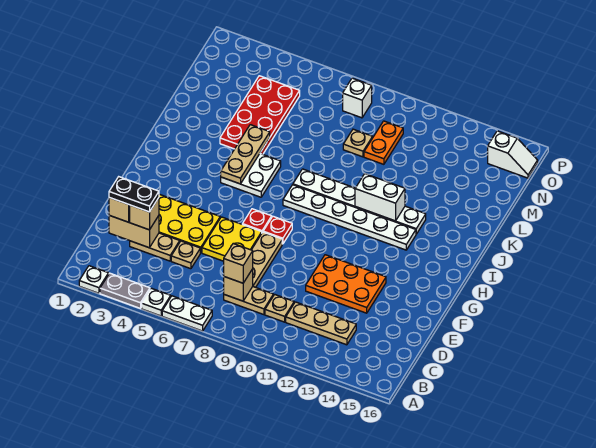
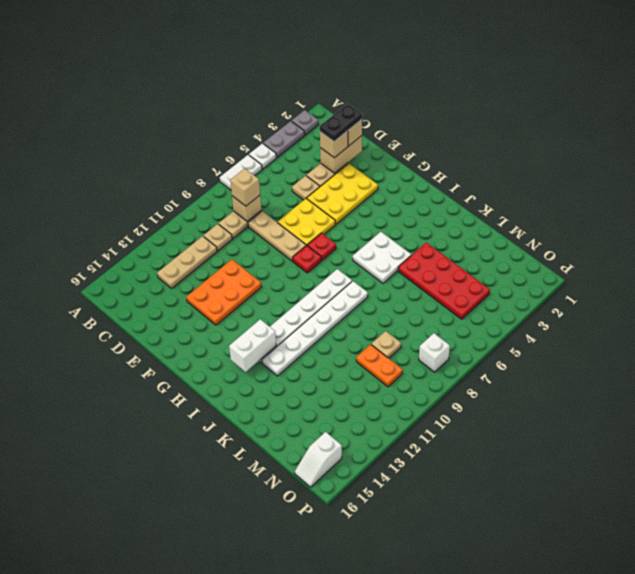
white plate A2 level 1 -> grey plate A2 level 1
tan plate I5:K5 level 2 -> none
white brick J11:J12 level 2 -> white brick I13:I14 level 2

